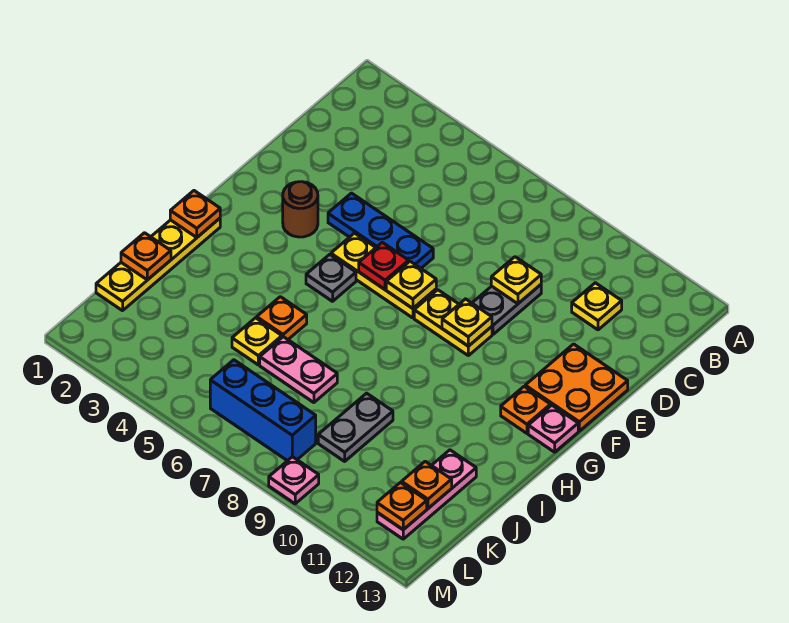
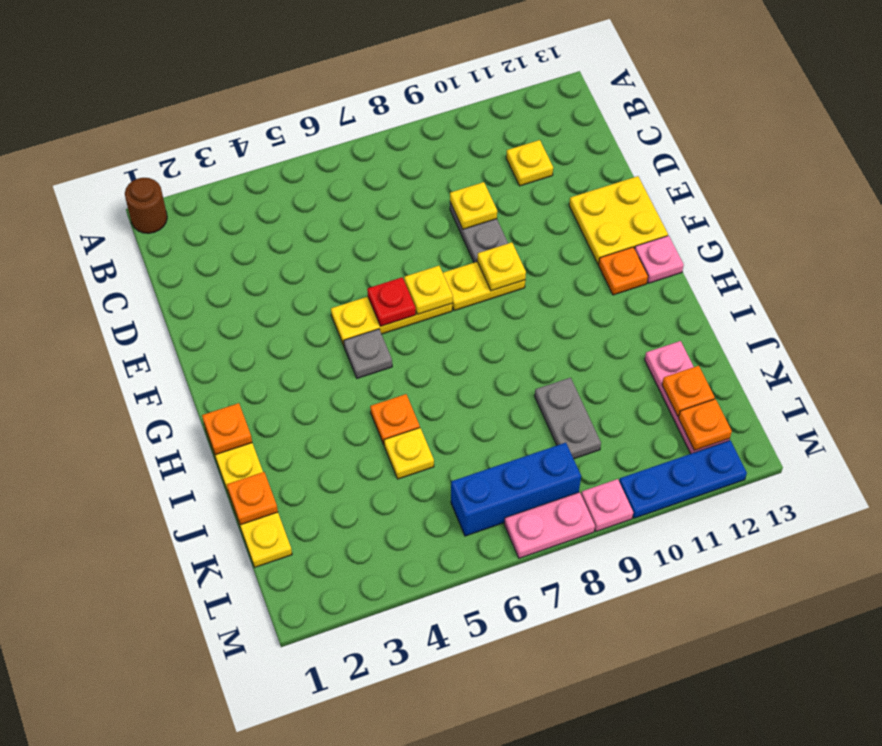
blue plate E4:E6 level 1 -> blue plate M10:M12 level 1
orange plate E12:F13 level 1 -> yellow plate E12:F13 level 1
brown round brick F3 level 1 -> brown round brick A1 level 1
pink plate J6:J7 level 1 -> pink plate M7:M8 level 1

